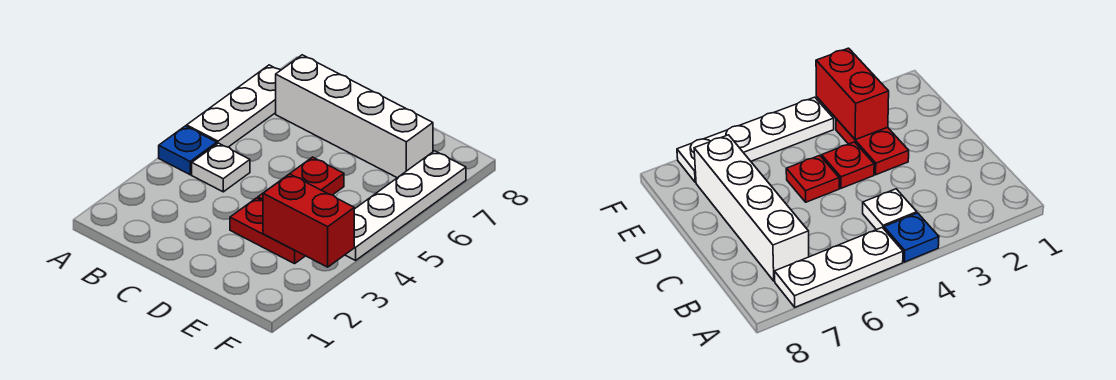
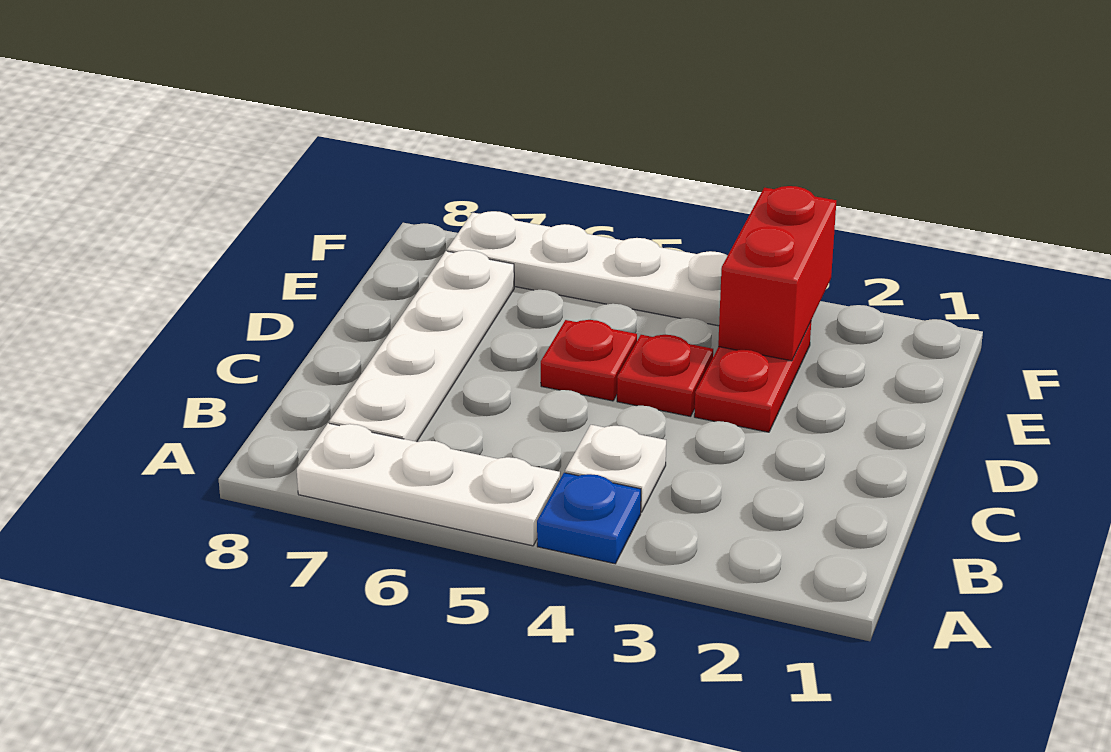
white brick B7:E7 level 1 -> white plate B7:E7 level 1

